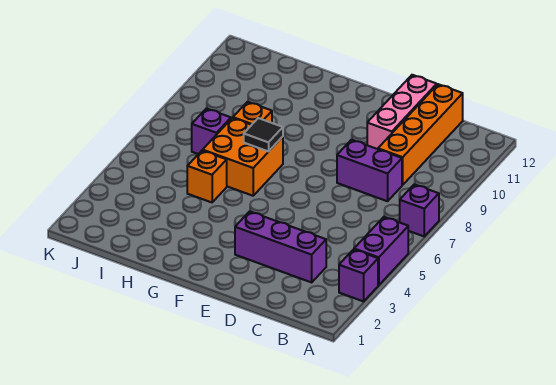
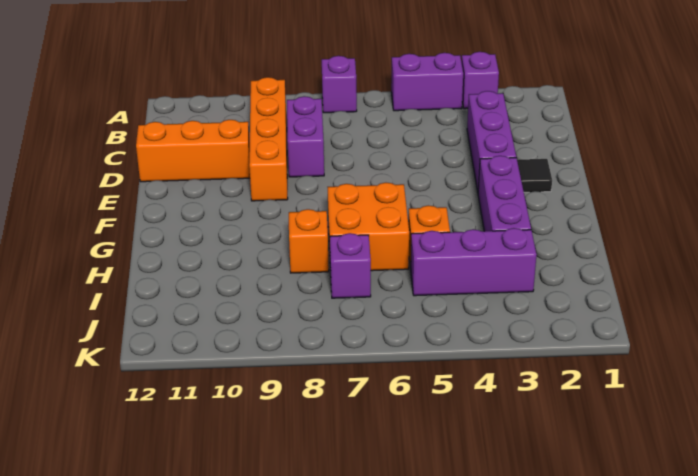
orange brick C9:C12 level 1 -> orange brick B9:E9 level 1
pink brick D10:D12 level 1 -> orange brick D10:D12 level 1
none -> purple brick F3:H3 level 1
black tile G7 level 2 -> black tile E2 level 1
none -> purple brick I3:I5 level 1

